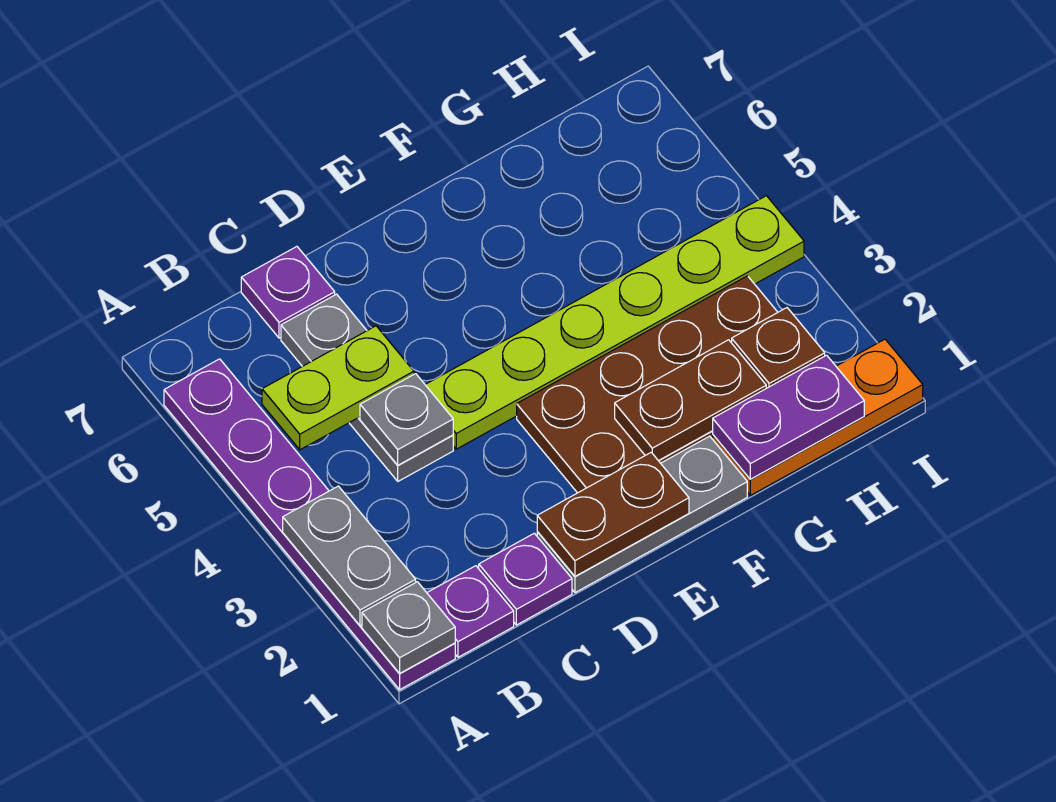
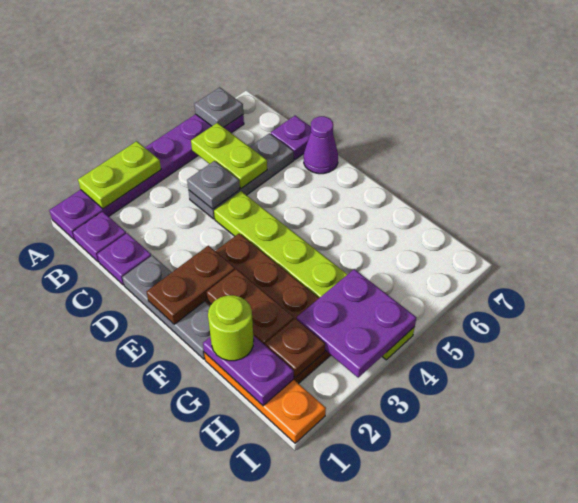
grey plate A1 level 2 -> grey plate A6 level 2
grey plate A2:A3 level 2 -> lime plate A2:A3 level 2
brown plate D1:E1 level 2 -> brown plate E1:E2 level 2
none -> purple cone D7 level 1
none -> lime round brick G1 level 3
none -> purple plate H3:I4 level 2

